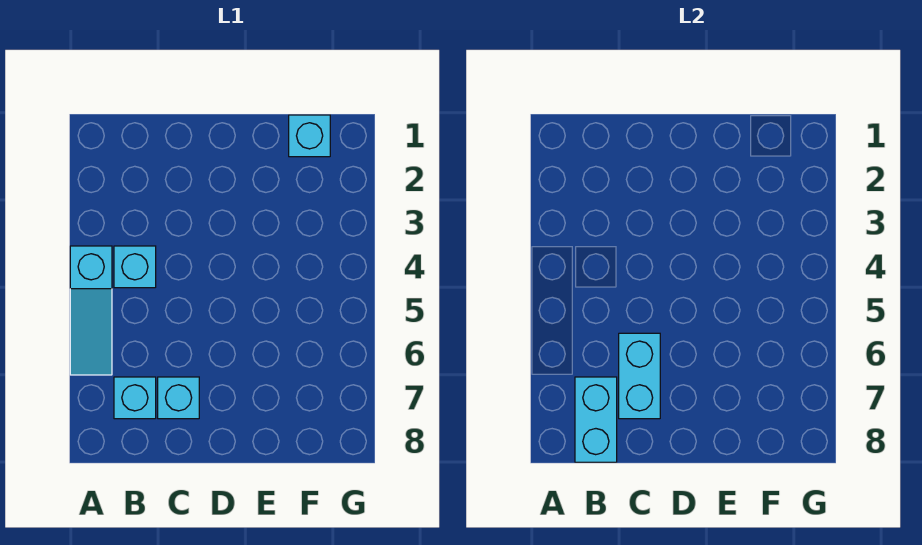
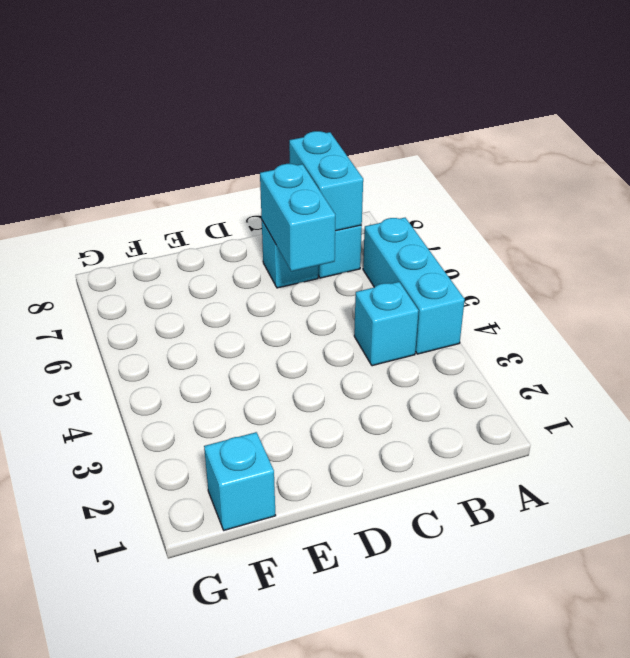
cyan slope A4:A6 level 1 top 4 -> cyan brick A4:A6 level 1

